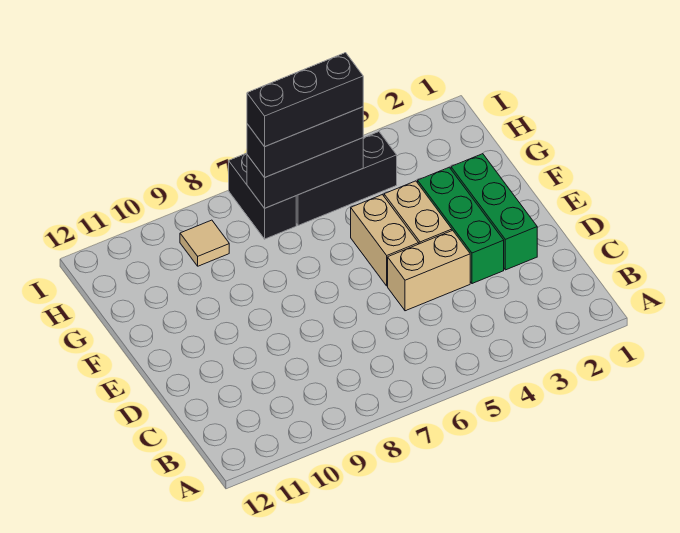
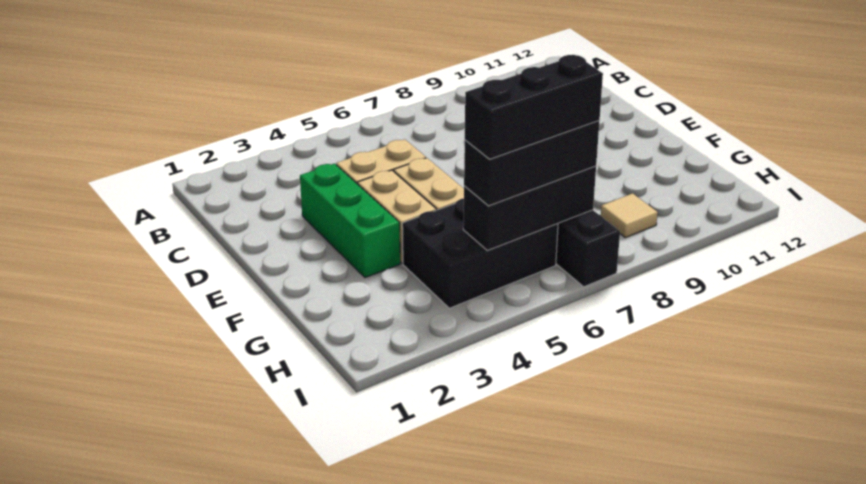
green brick D2:F2 level 1 -> none
black brick H4:H6 level 1 -> black brick G4:H6 level 1

